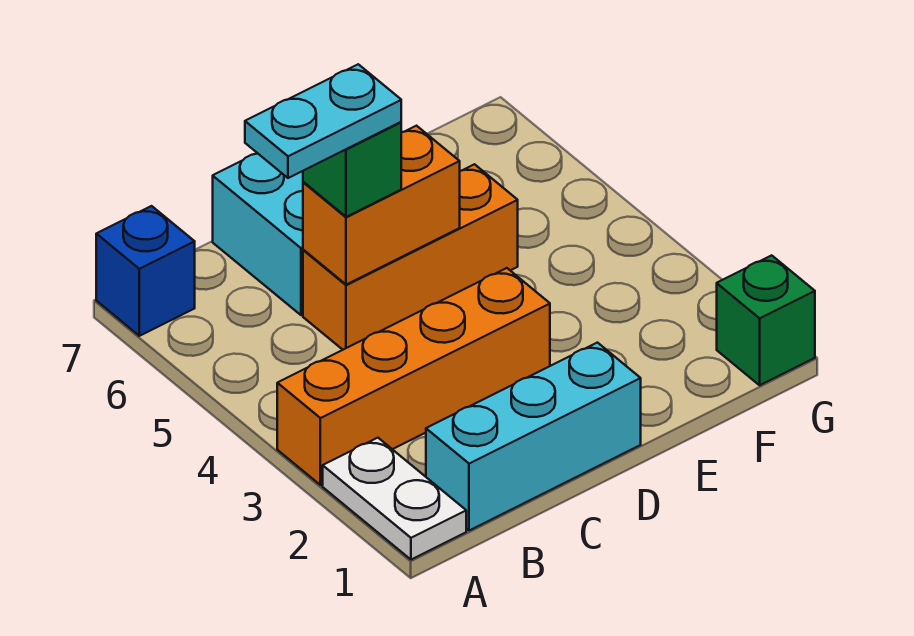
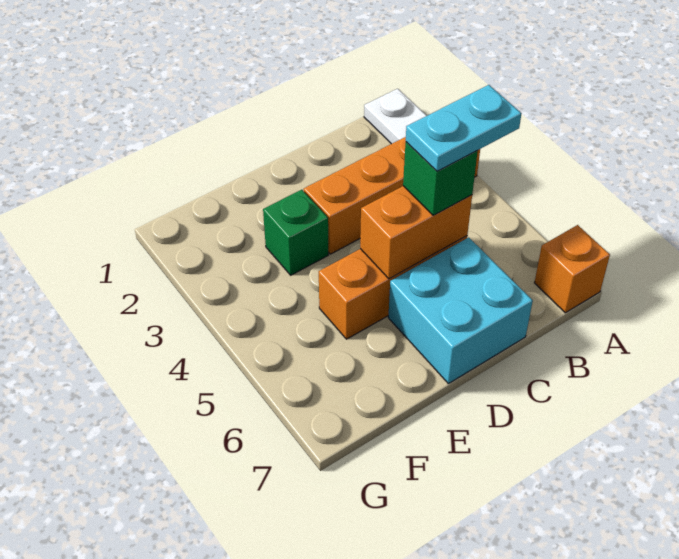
blue brick A7 level 1 -> orange brick A7 level 1
cyan brick B1:D1 level 1 -> none
green brick G1 level 1 -> green brick E3 level 1

